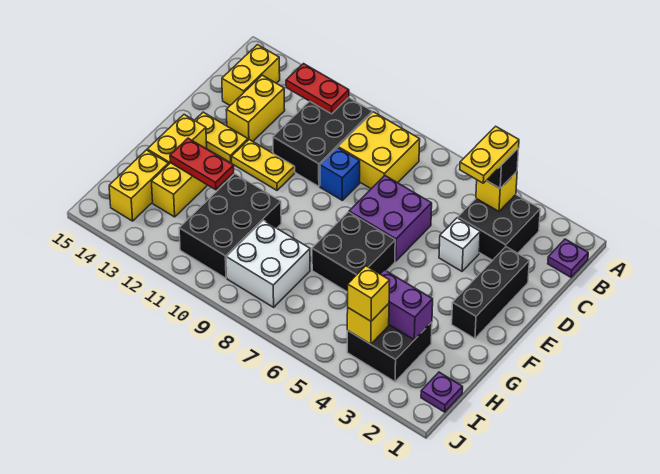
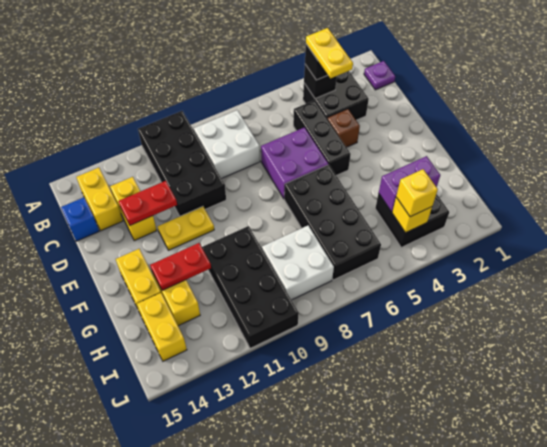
yellow brick B4 level 2 -> black brick B4 level 2
yellow brick B8:C9 level 1 -> white brick B8:C9 level 1
black brick B10:D11 level 1 -> black brick A10:D11 level 1
red plate B11:B12 level 2 -> red plate D12:D13 level 2
black brick D2:F2 level 1 -> black brick C5:E5 level 1
white brick D4 level 1 -> brown brick D4 level 1
blue brick D9 level 1 -> blue brick C15 level 1
yellow plate E13:E14 level 1 -> none
black brick F6:G7 level 1 -> black brick F6:I7 level 1
black brick G10:I11 level 1 -> black brick G10:J11 level 1
purple plate I1 level 1 -> none

